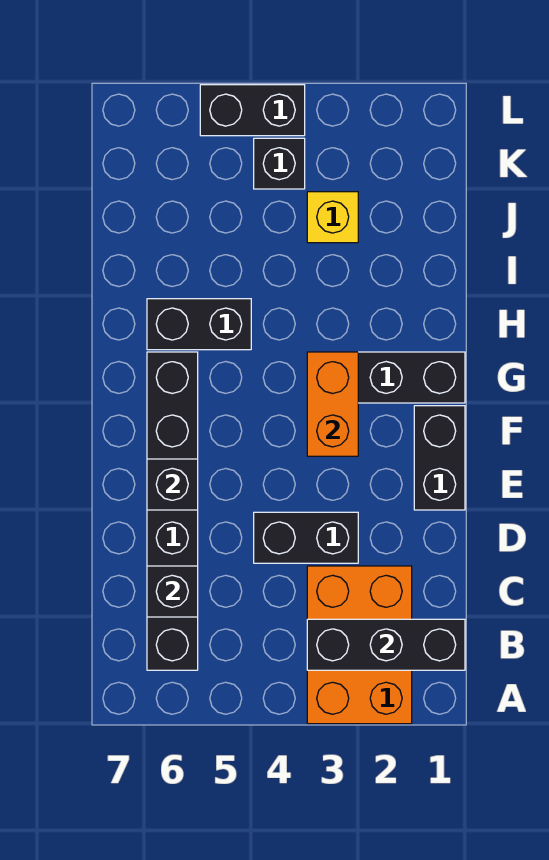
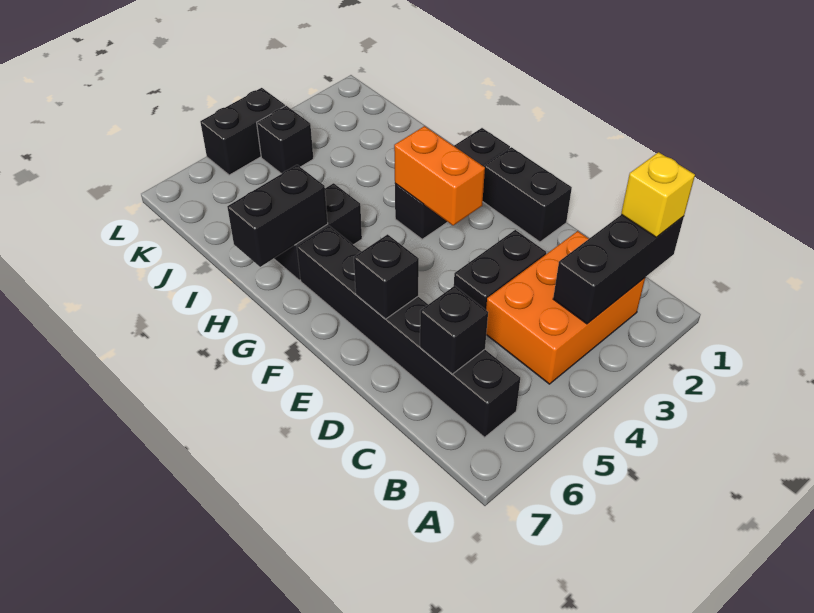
orange brick A2:C3 level 1 -> orange brick B2:C4 level 1
none -> black brick H6:H7 level 2
yellow brick J3 level 1 -> yellow brick B1 level 3

